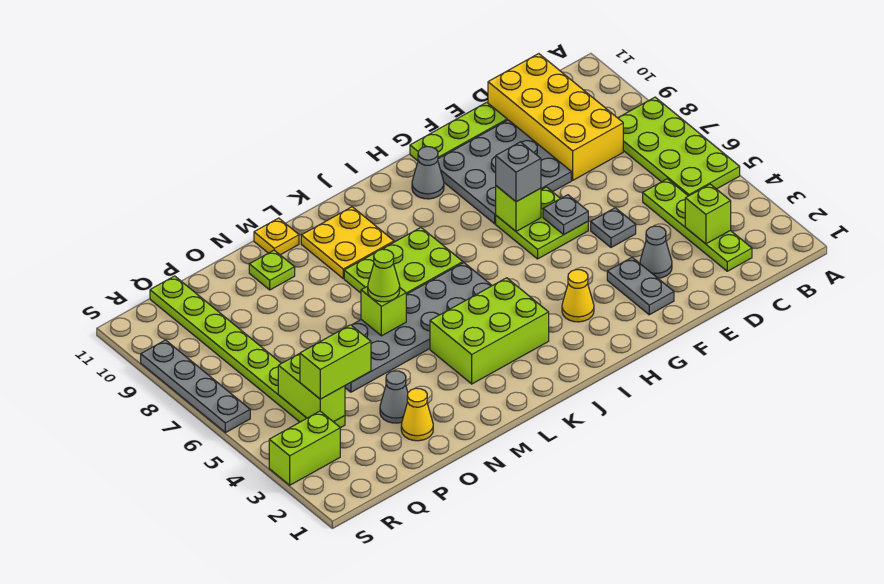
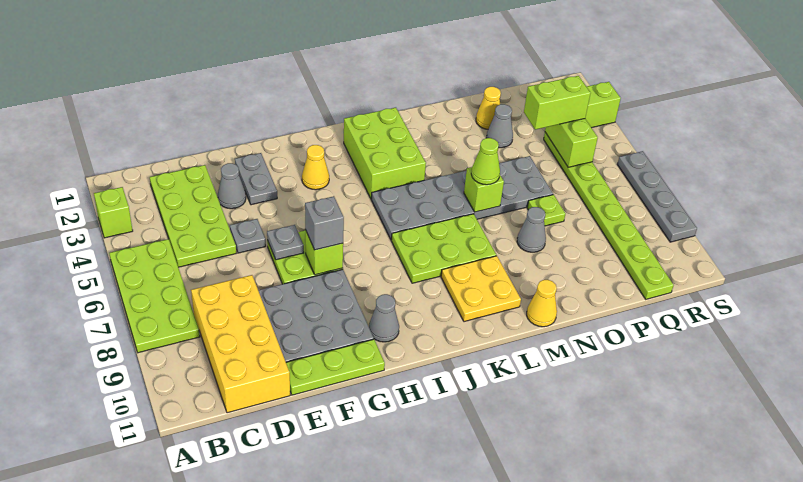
lime plate C2:C5 level 1 -> lime plate C2:D5 level 1
lime brick C3 level 2 -> lime brick A3 level 1
lime brick J3:L4 level 1 -> lime brick J2:K4 level 1
yellow plate M11 level 1 -> yellow cone M11 level 1
none -> grey cone N8 level 1
lime plate N10 level 1 -> lime plate O7 level 1

